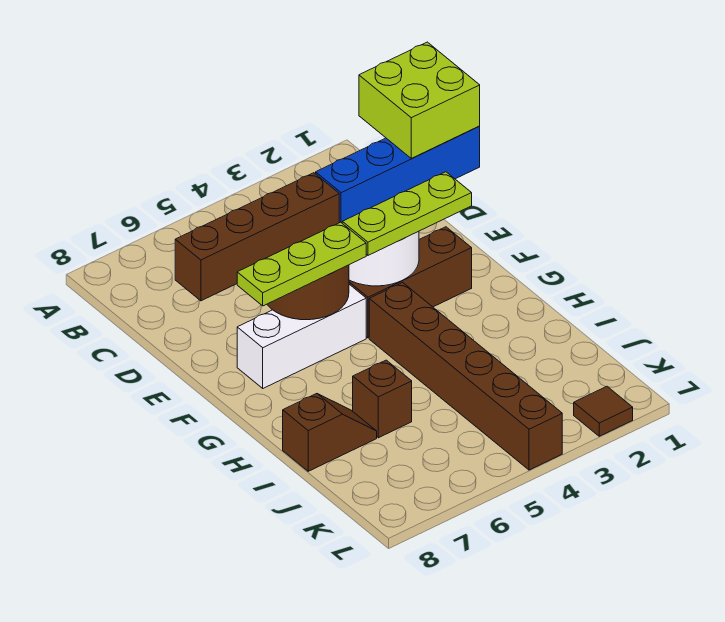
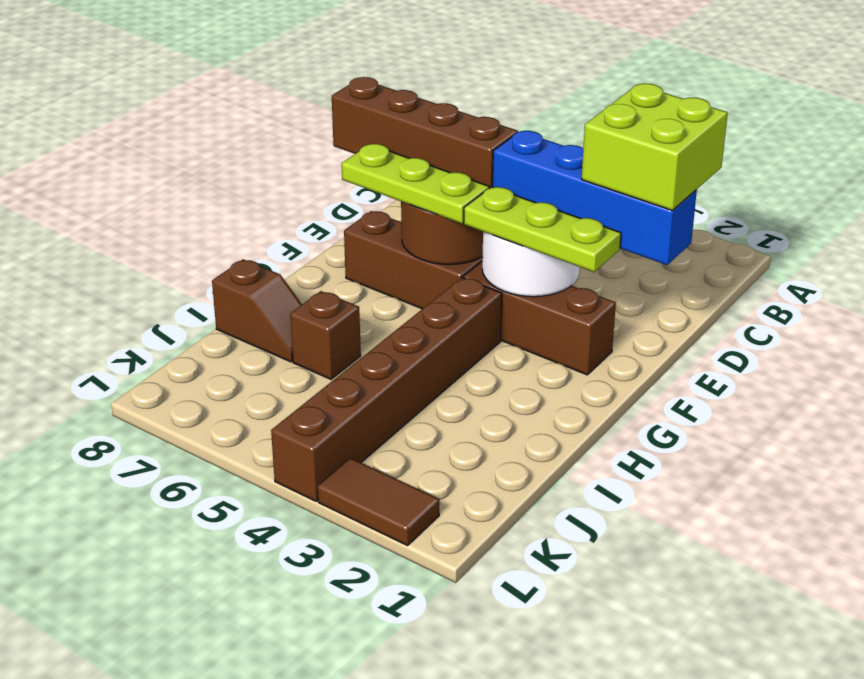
white brick F5:F7 level 1 -> brown brick F5:F7 level 1
brown tile L2 level 1 -> brown tile L2:L3 level 1

